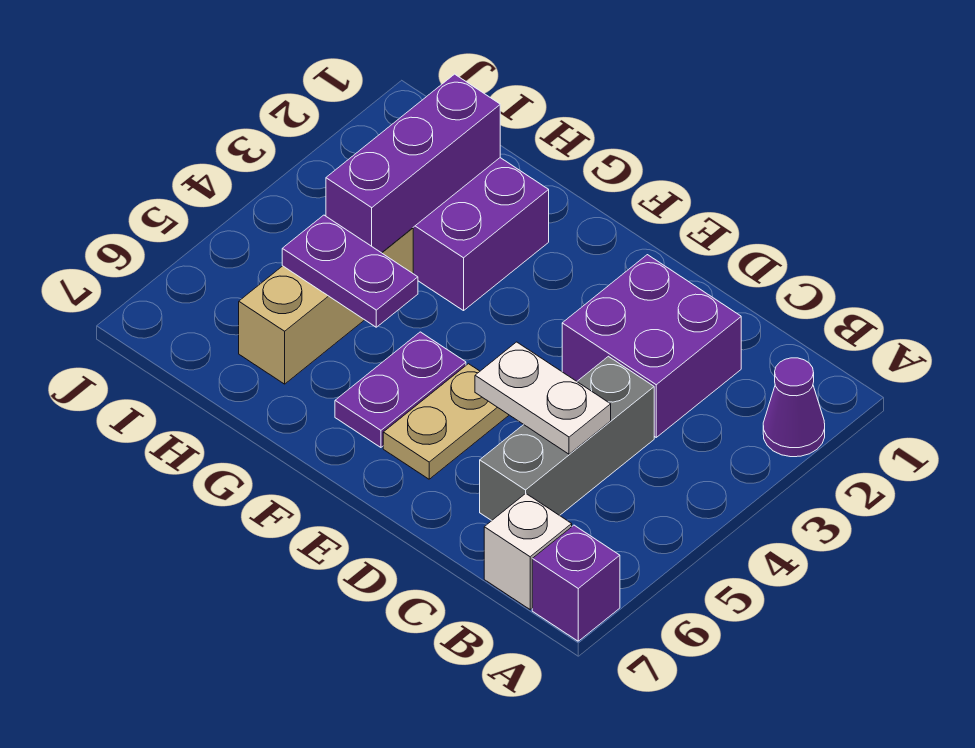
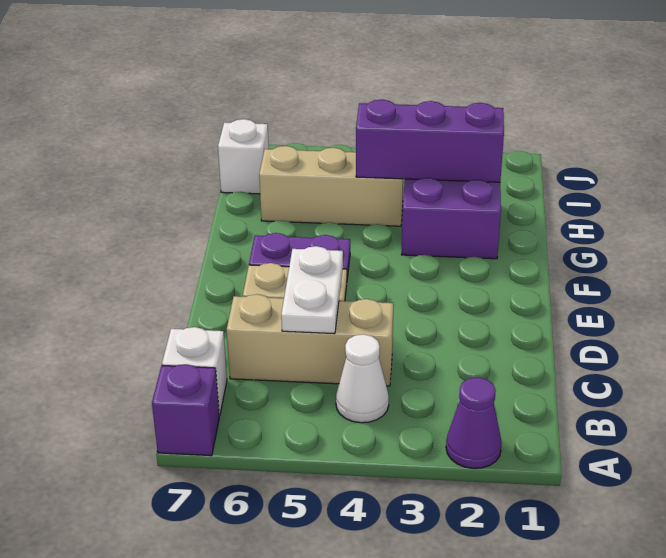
none -> white cone B4 level 1
purple brick C2:D3 level 1 -> none
grey brick C4:C6 level 1 -> tan brick C4:C6 level 1
purple plate G5:H5 level 2 -> none
none -> white brick I7 level 1

